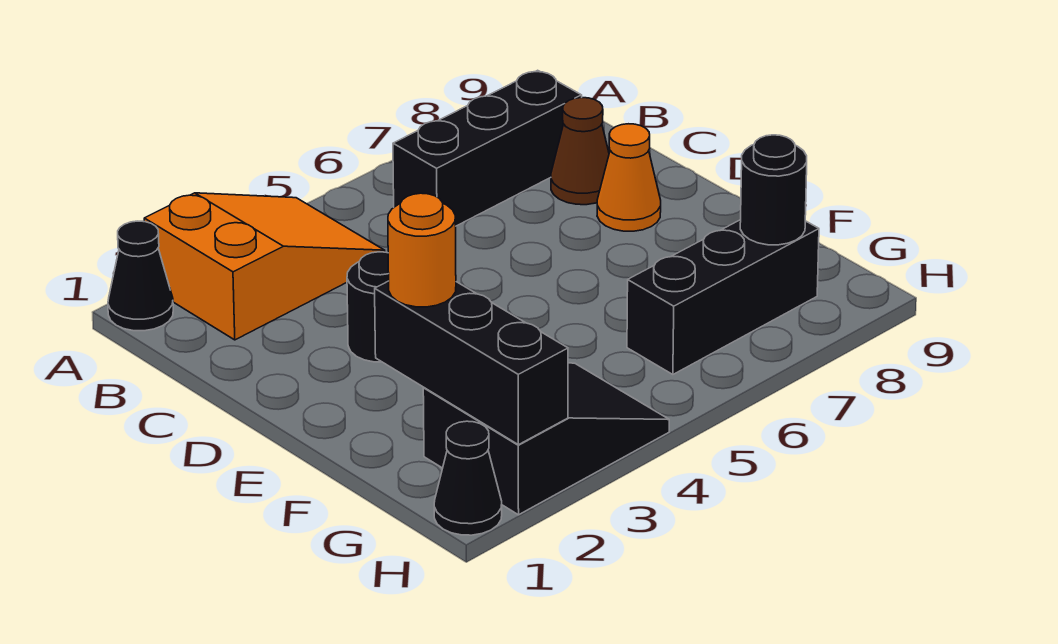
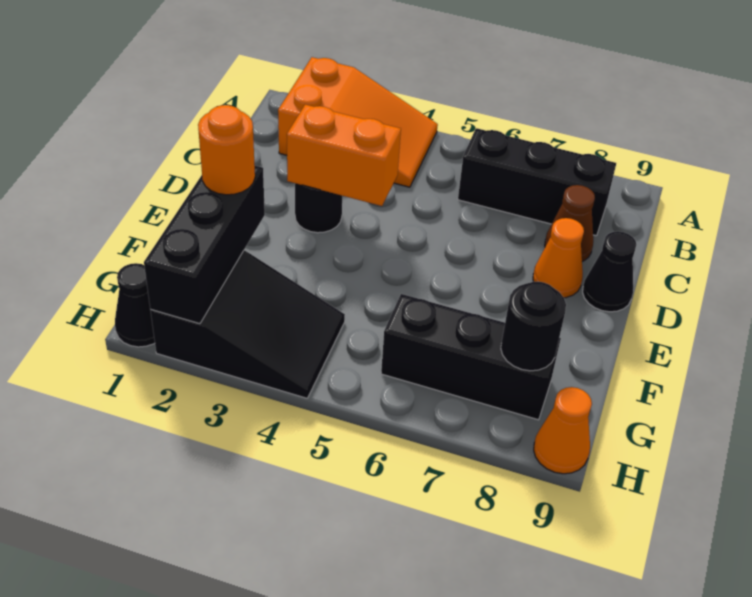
black cone A1 level 1 -> black cone D9 level 1
none -> orange brick D3:D4 level 2
none -> orange cone H9 level 1

